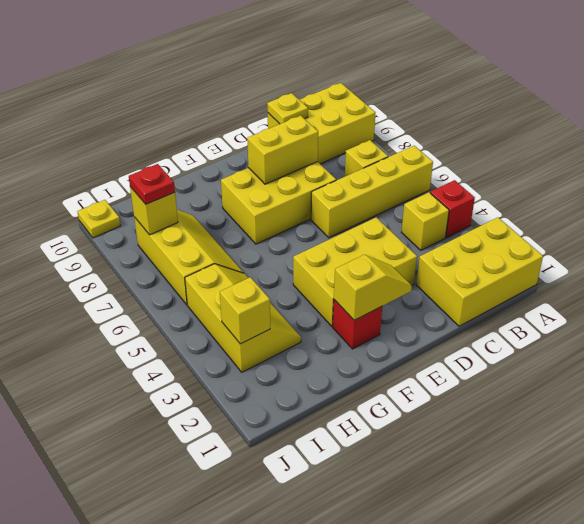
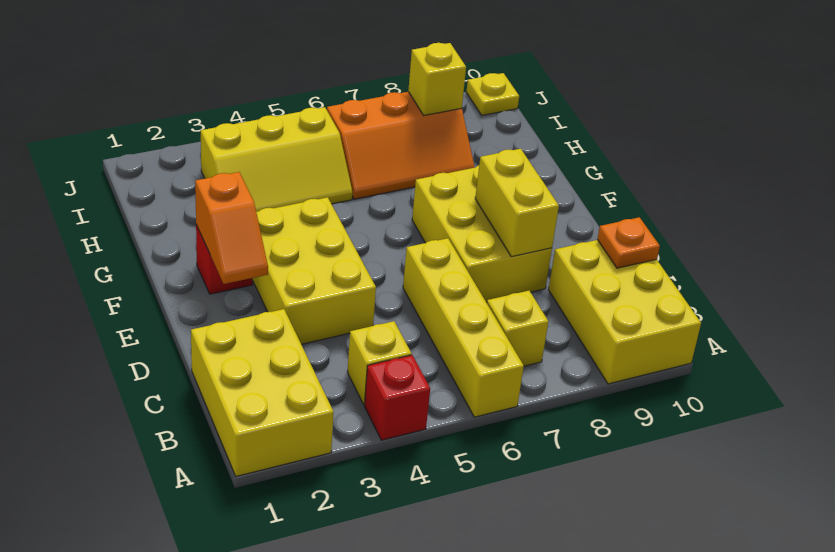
yellow plate C10 level 2 -> orange plate C10 level 2
yellow slope E2:F2 level 2 top F -> orange slope E2:F2 level 2 top F
yellow slope H6:I8 level 1 top I -> orange slope H6:I8 level 1 top I
yellow brick I3 level 2 -> none
red plate I8 level 3 -> none

